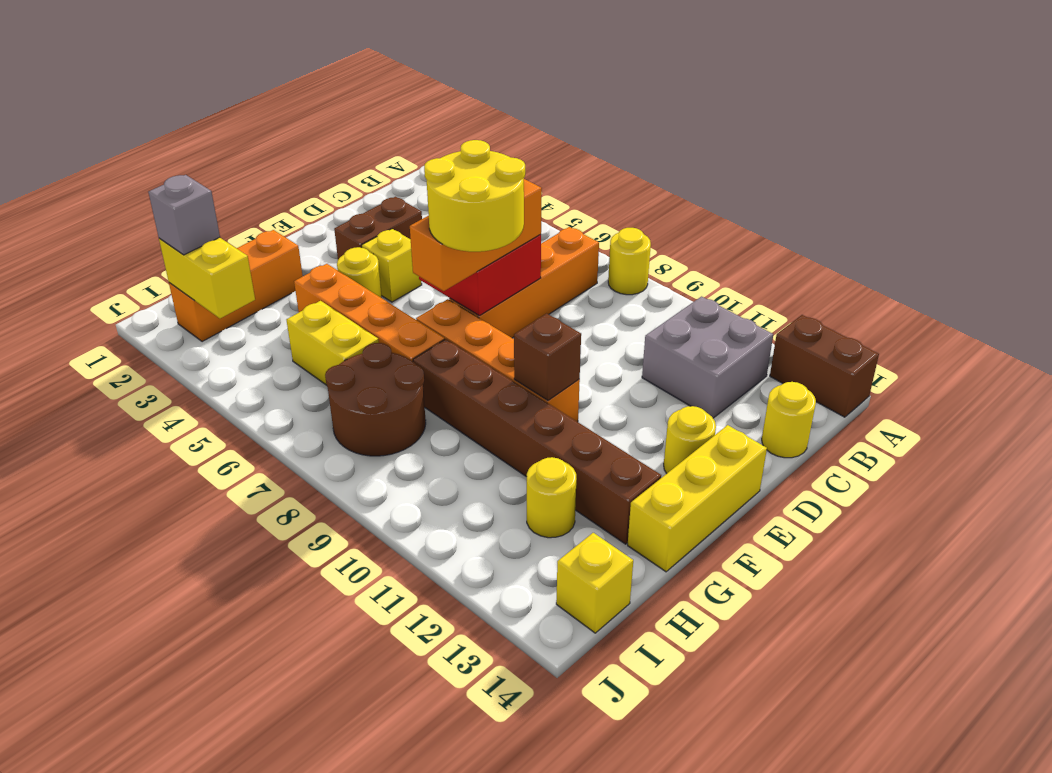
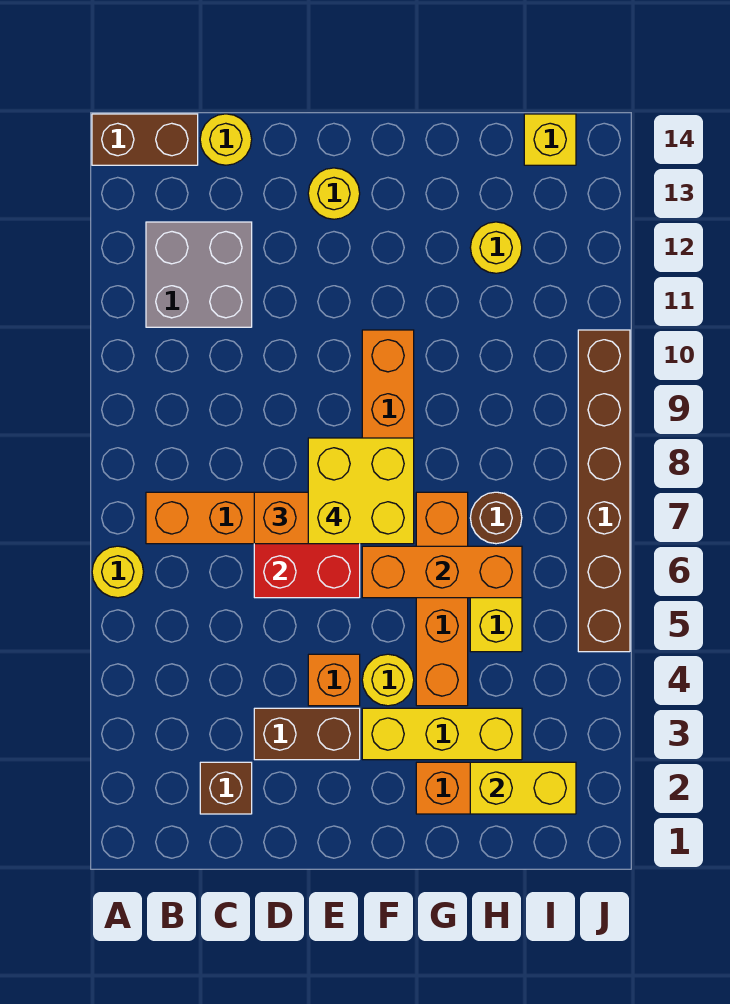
yellow round brick A8 level 1 -> yellow round brick A6 level 1
brown brick A13:A14 level 1 -> brown brick A14:B14 level 1
yellow brick E4 level 1 -> orange brick E4 level 1
yellow round brick E7:F8 level 4 -> yellow brick E7:F8 level 4
yellow brick E14:G14 level 1 -> yellow brick F3:H3 level 1
none -> orange brick F6:H6 level 2
brown brick F10 level 2 -> brown brick C2 level 1
brown brick G8:G13 level 1 -> brown brick J5:J10 level 1
brown round brick H7:I8 level 1 -> brown round brick H7 level 1
yellow brick I2:I3 level 2 -> yellow brick H2:I2 level 2
grey brick I2 level 3 -> none

